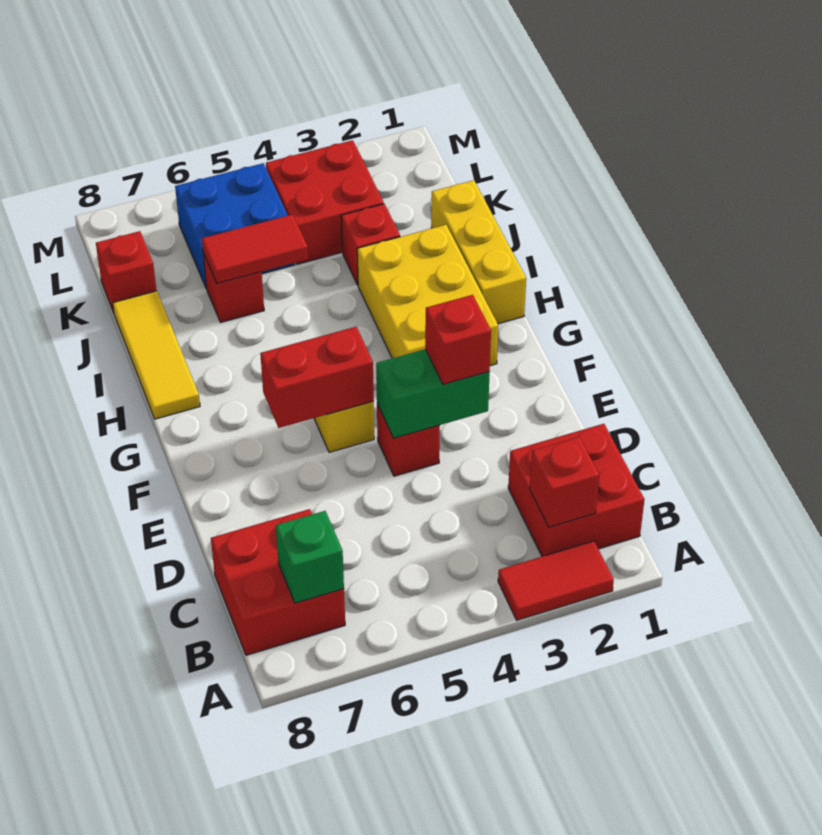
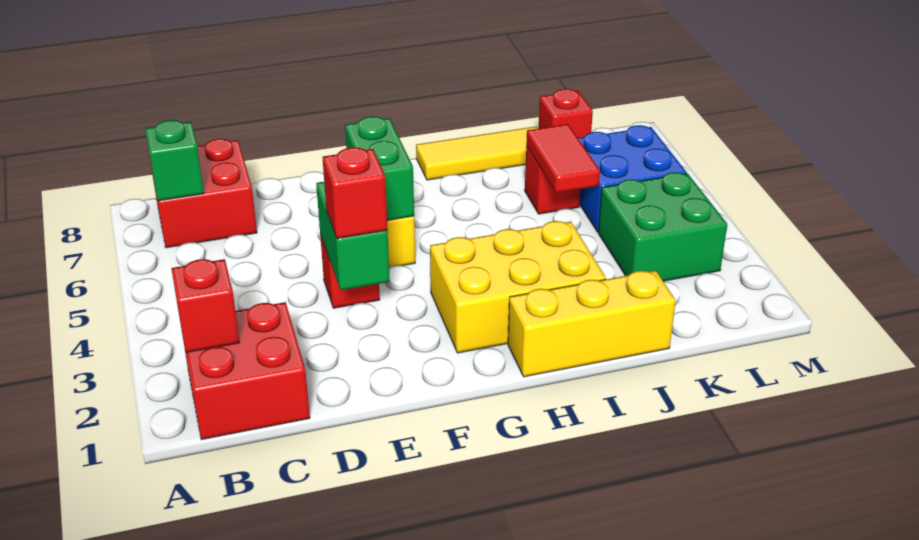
red tile A2:A3 level 1 -> none
red brick F5:F6 level 2 -> green brick F5:F6 level 2
red brick J3 level 1 -> none
red brick K3:L4 level 1 -> green brick K3:L4 level 1

